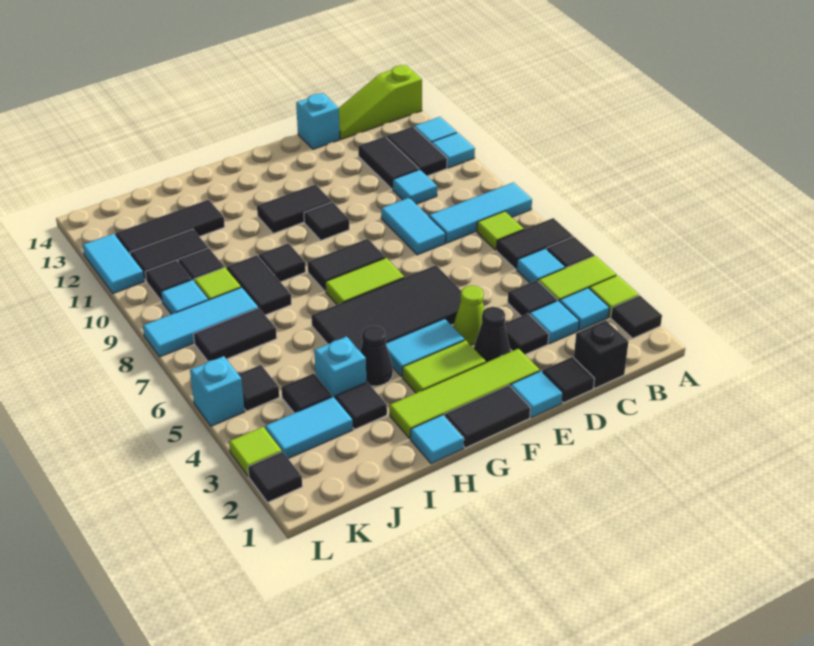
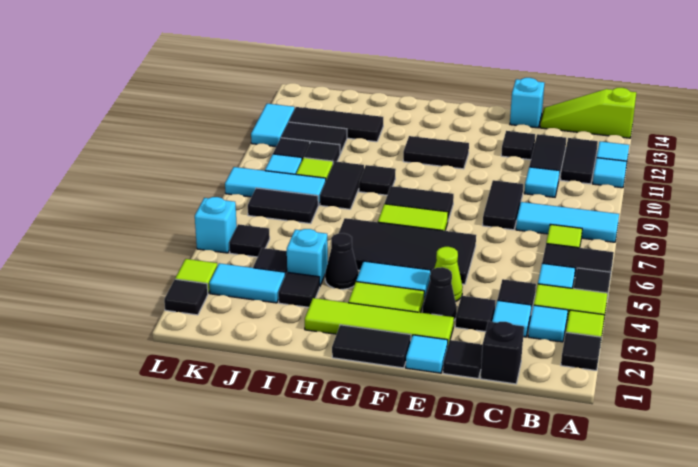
cyan tile D8:D9 level 1 -> black tile D8:D9 level 1
black tile F10 level 1 -> black tile D12 level 1
cyan tile H1 level 1 -> none

